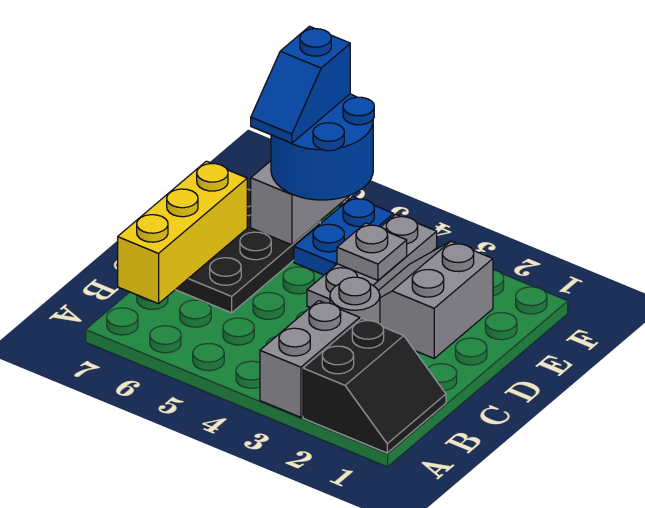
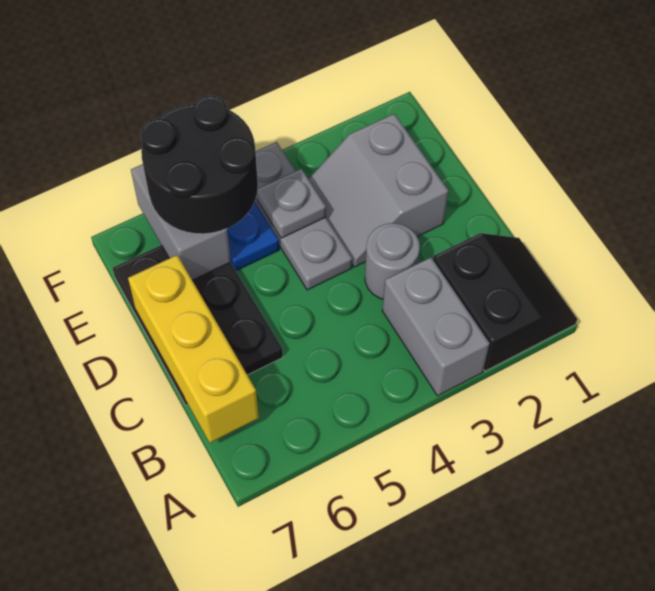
blue round brick E5:F6 level 3 -> black round brick E5:F6 level 3
blue slope E6:F6 level 4 top F -> none

